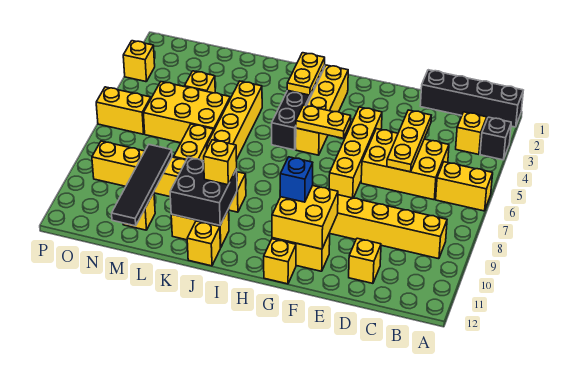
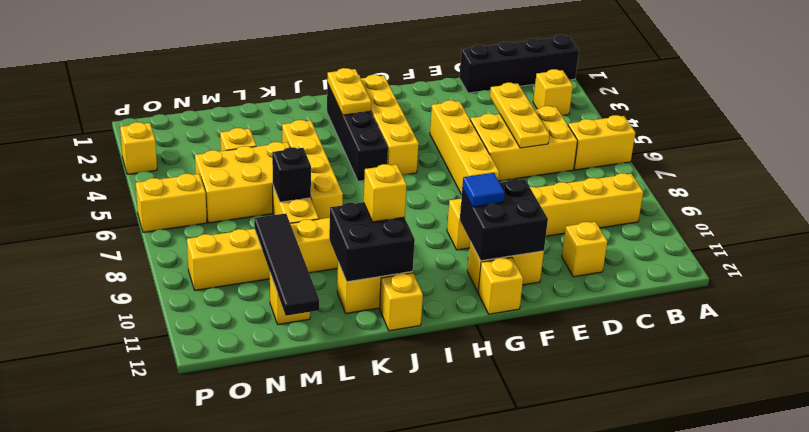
black brick A3 level 1 -> black brick L7 level 2
yellow brick F10:G11 level 2 -> black brick F10:G11 level 2
yellow plate G5:H5 level 2 -> none
blue brick G10 level 3 -> blue tile G10 level 3

